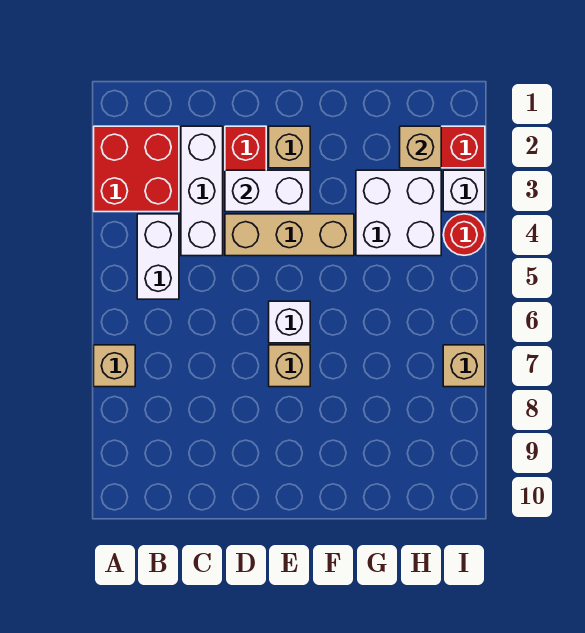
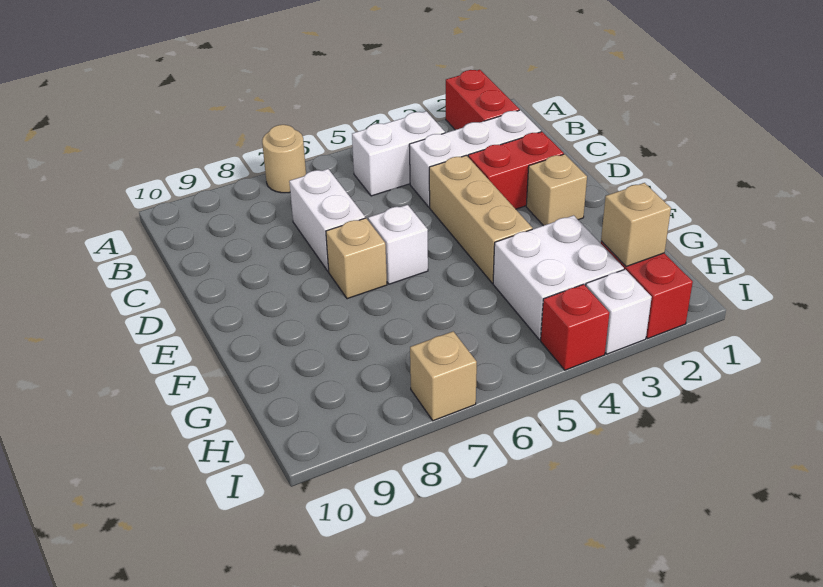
red brick A2:B3 level 1 -> red brick A2:B2 level 1
tan brick A7 level 1 -> tan round brick A7 level 1
white brick D3:E3 level 2 -> white brick C7:D7 level 1
red round brick I4 level 1 -> red brick I4 level 1

